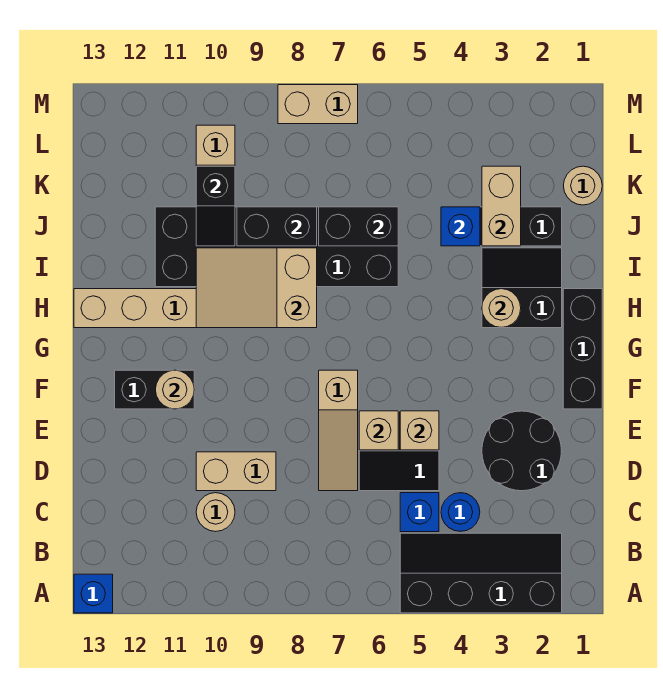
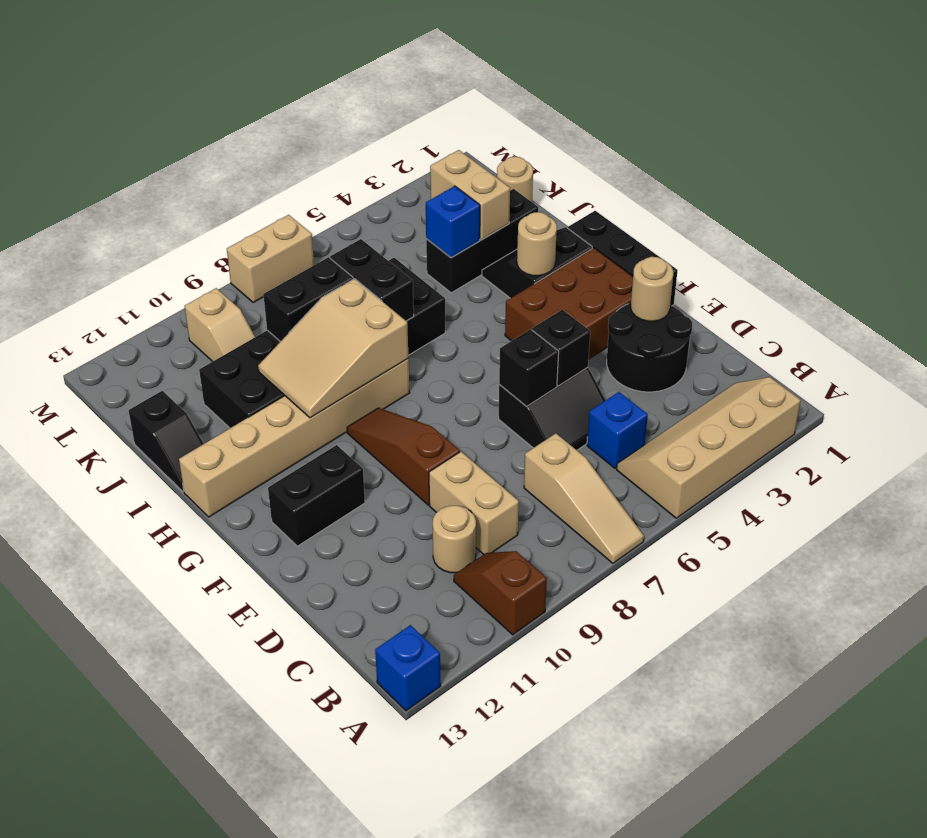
black slope A2:B5 level 1 top A -> tan slope A2:B5 level 1 top A
none -> brown slope A10:B10 level 1 top A
blue round brick C4 level 1 -> none
tan slope D7:F7 level 1 top F -> tan slope A7:C7 level 1 top C
tan brick D9:D10 level 1 -> tan brick C9:D9 level 1
tan brick E5 level 2 -> black brick E5 level 2
tan brick E6 level 2 -> black brick E6 level 2
none -> brown slope E9:G9 level 1 top E
none -> brown brick F2:G4 level 1
tan round brick F11 level 2 -> tan round brick E2 level 2
black brick J6:J7 level 2 -> black brick I7:J7 level 2
black slope J10:K10 level 2 top K -> black slope I13:J13 level 1 top J

